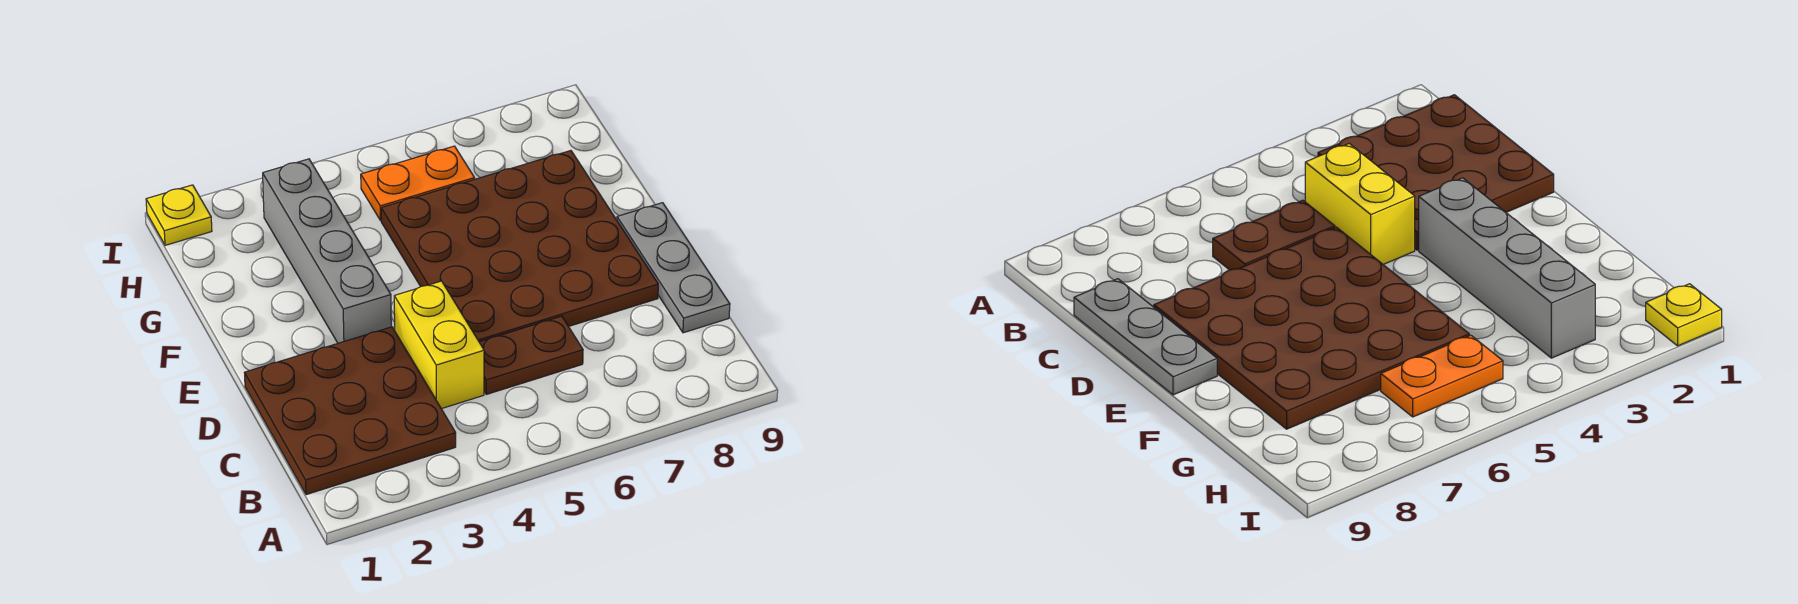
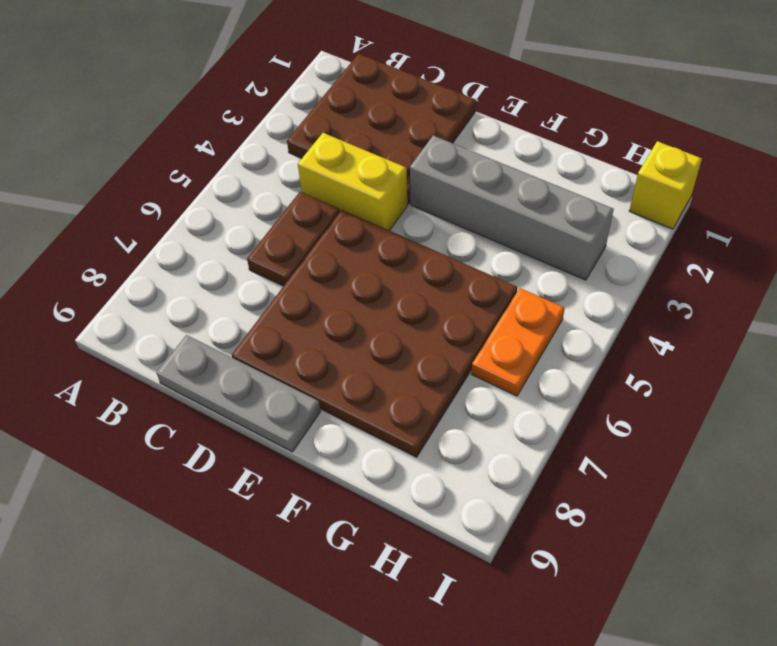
yellow plate I1 level 1 -> yellow brick I1 level 1

